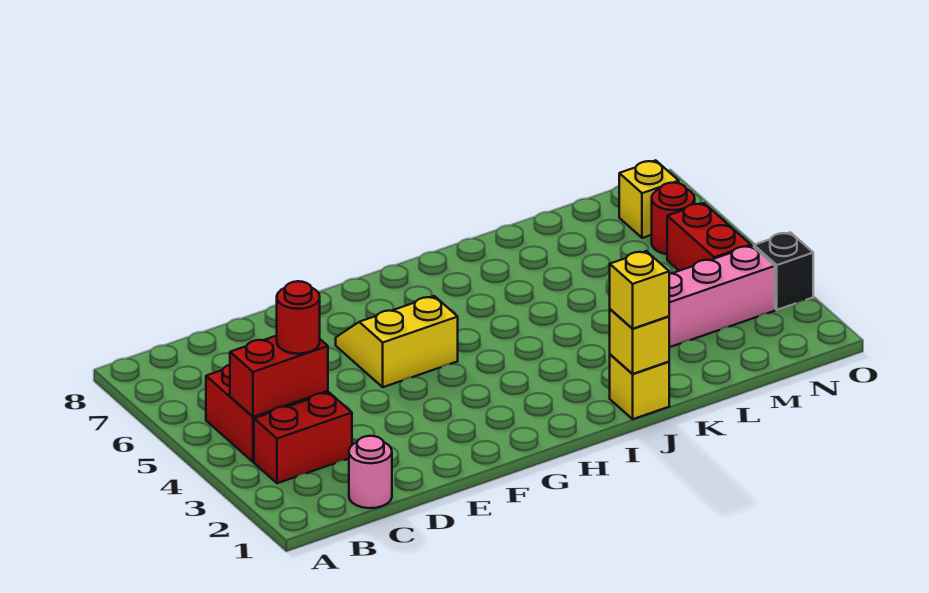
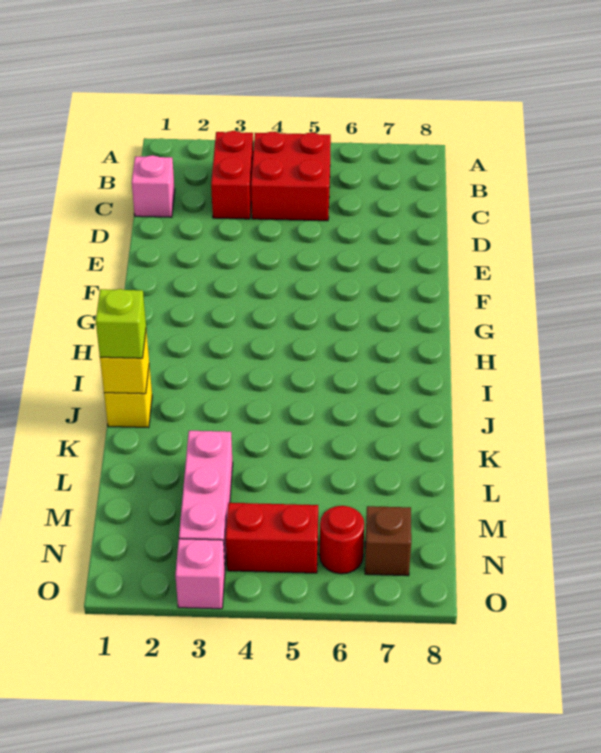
red brick B4:C4 level 2 -> none
pink round brick C1 level 1 -> pink brick C1 level 1
red round brick C4 level 3 -> none
yellow slope F5:G6 level 1 top 5 -> none
yellow brick J1 level 3 -> lime brick J1 level 3
yellow brick N7 level 1 -> brown brick N7 level 1
black brick O3 level 1 -> pink brick O3 level 1

